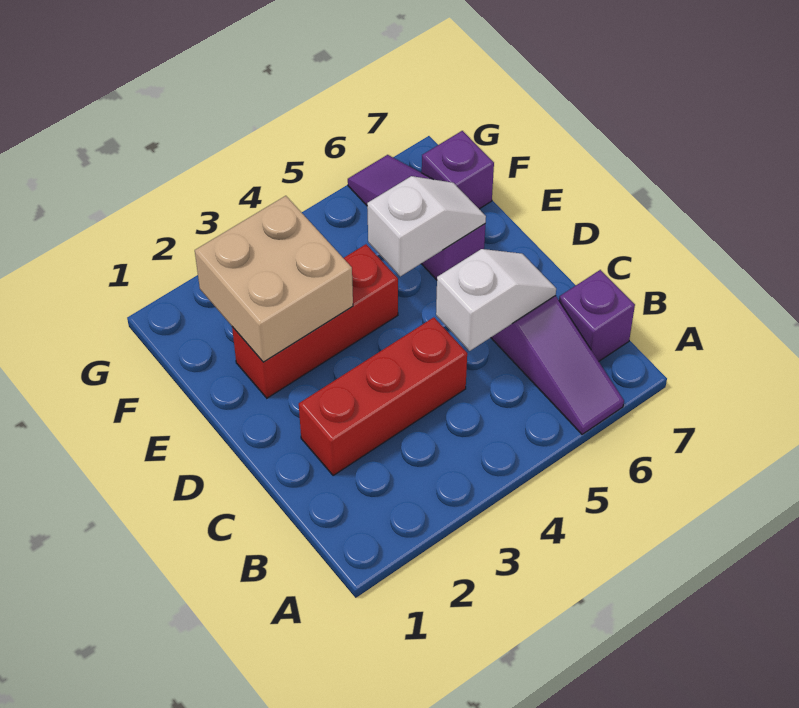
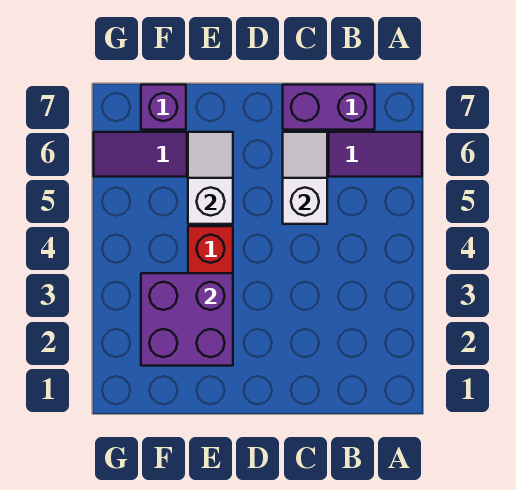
purple brick B7 level 1 -> purple brick B7:C7 level 1
red brick C2:C4 level 1 -> none
tan brick E2:F3 level 2 -> purple brick E2:F3 level 2

